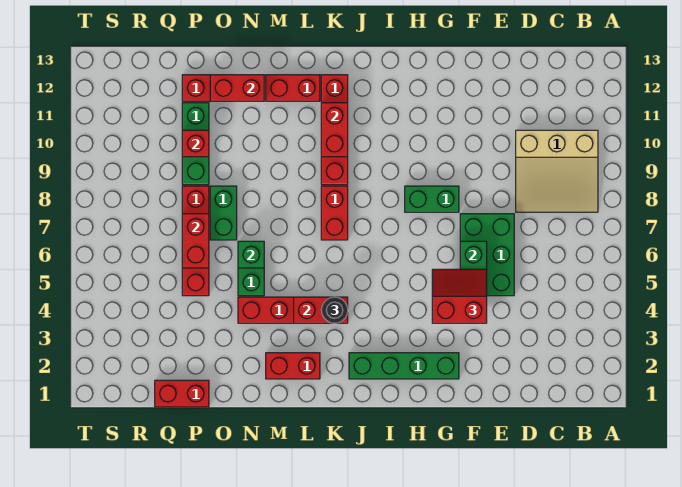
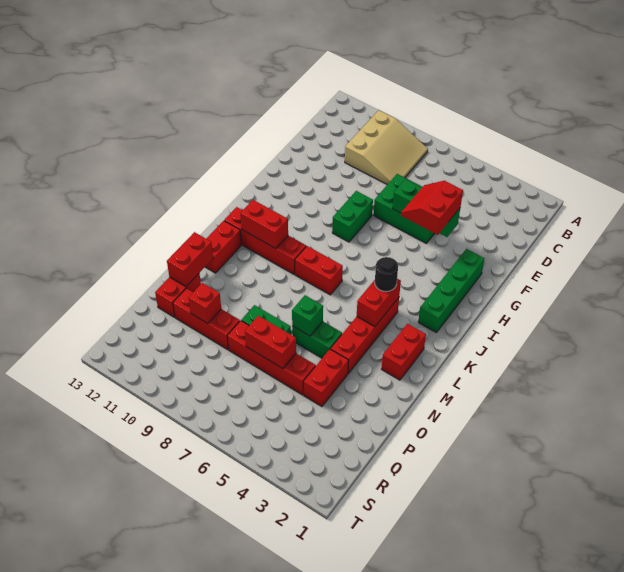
red brick P1:Q1 level 1 -> red brick O4:P4 level 1
green brick P9:P11 level 1 -> red brick P9:P11 level 1

